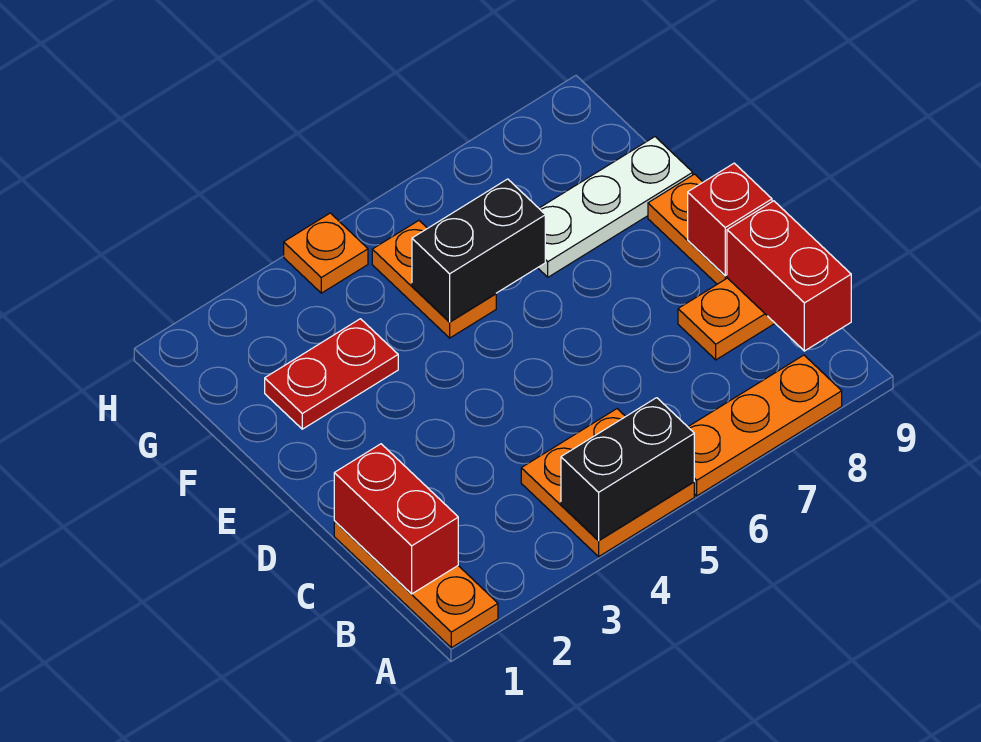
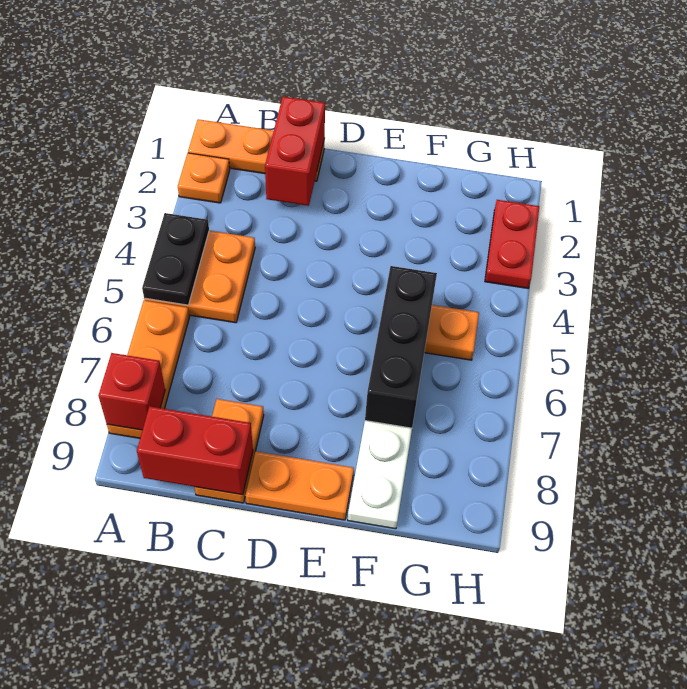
black brick A4:A5 level 2 -> black plate A4:A5 level 2
red brick B1:C1 level 2 -> red brick C1:C2 level 2
red brick D9 level 2 -> red brick A8 level 2
red plate F2:F3 level 1 -> red plate H2:H3 level 1
black brick F5:F6 level 2 -> black brick F5:F7 level 2
orange plate H4 level 1 -> orange plate A2 level 1

